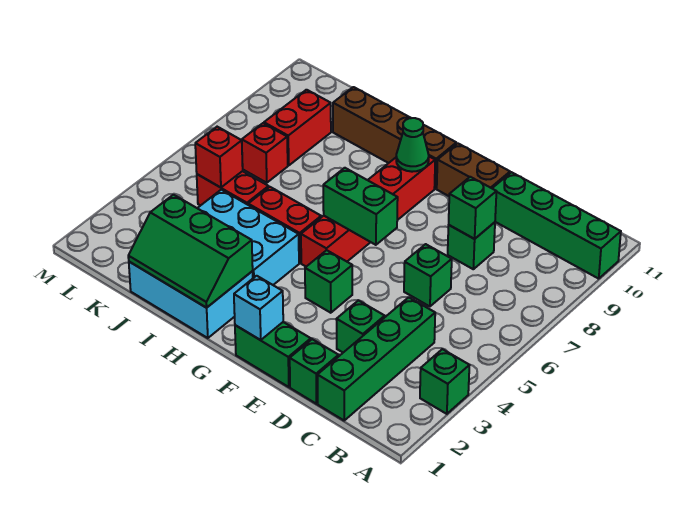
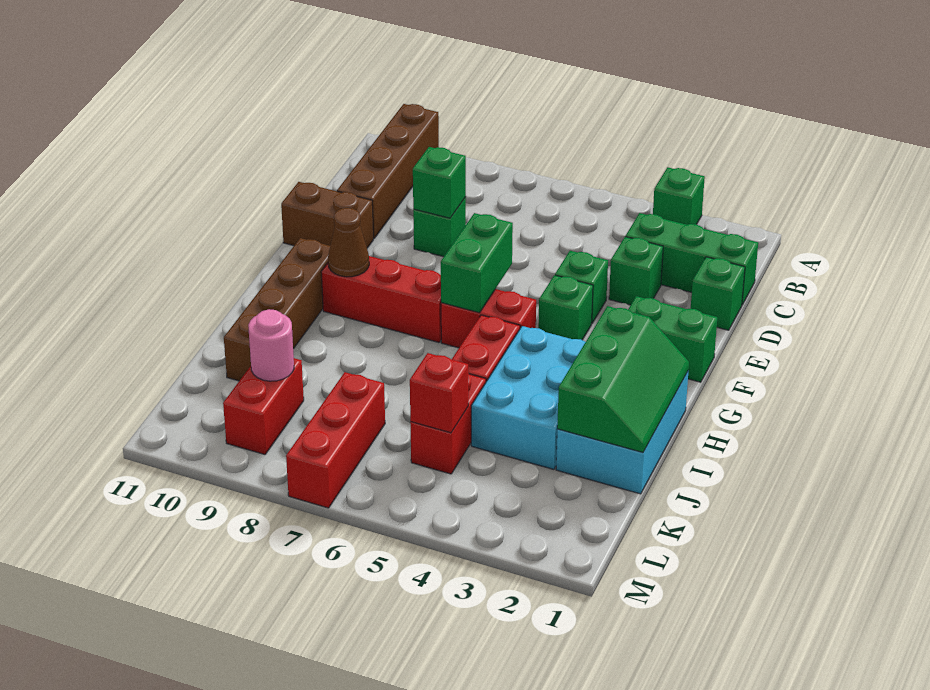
green brick A10:D10 level 1 -> brown brick A10:D10 level 1
green brick C1:C4 level 1 -> green brick C1:C3 level 1
green brick D6 level 1 -> green brick E4 level 1
green brick E1:F1 level 1 -> green brick F1:F2 level 1
brown brick E10:F10 level 1 -> brown brick E10:E11 level 1
cyan brick F1 level 2 -> none
green cone G9 level 2 -> brown cone G9 level 2
red brick K7 level 1 -> red brick K7:M7 level 1
red brick K8:K9 level 1 -> red brick K9:L9 level 1
none -> pink round brick K9 level 2

